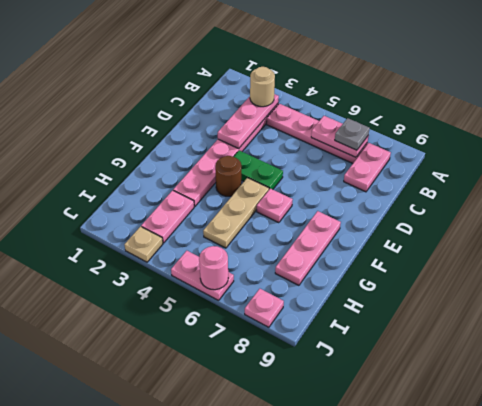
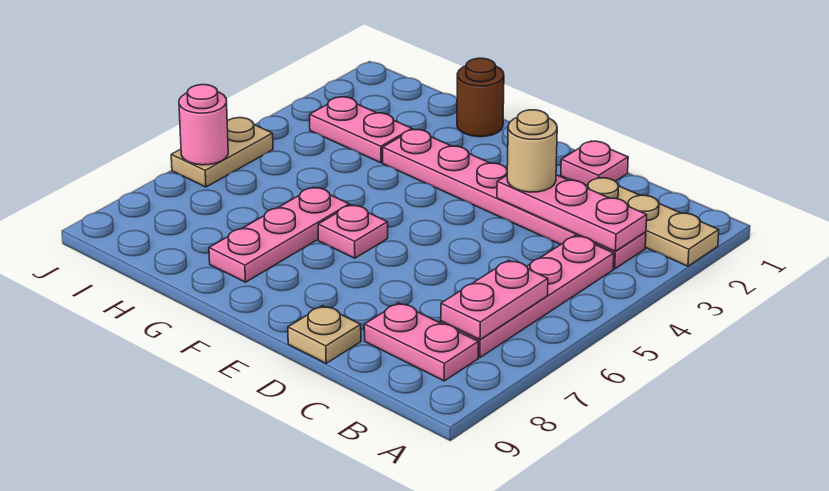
tan round brick B3 level 3 -> tan round brick D3 level 3
grey plate B7 level 3 -> none
green plate E4:E5 level 1 -> none
brown round brick F4 level 1 -> brown round brick G1 level 1
tan plate F5:H5 level 1 -> tan plate A2:C2 level 1
pink plate F8:H8 level 1 -> pink plate G6:G8 level 1
tan plate J3 level 1 -> tan plate D9 level 1
pink plate J5:J6 level 1 -> tan plate J5:J6 level 1
pink plate J8 level 1 -> pink plate D1 level 1

